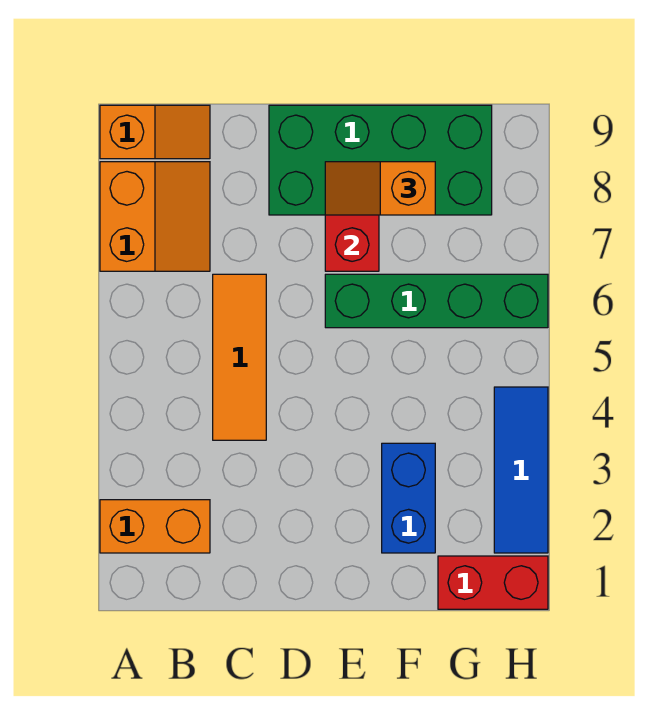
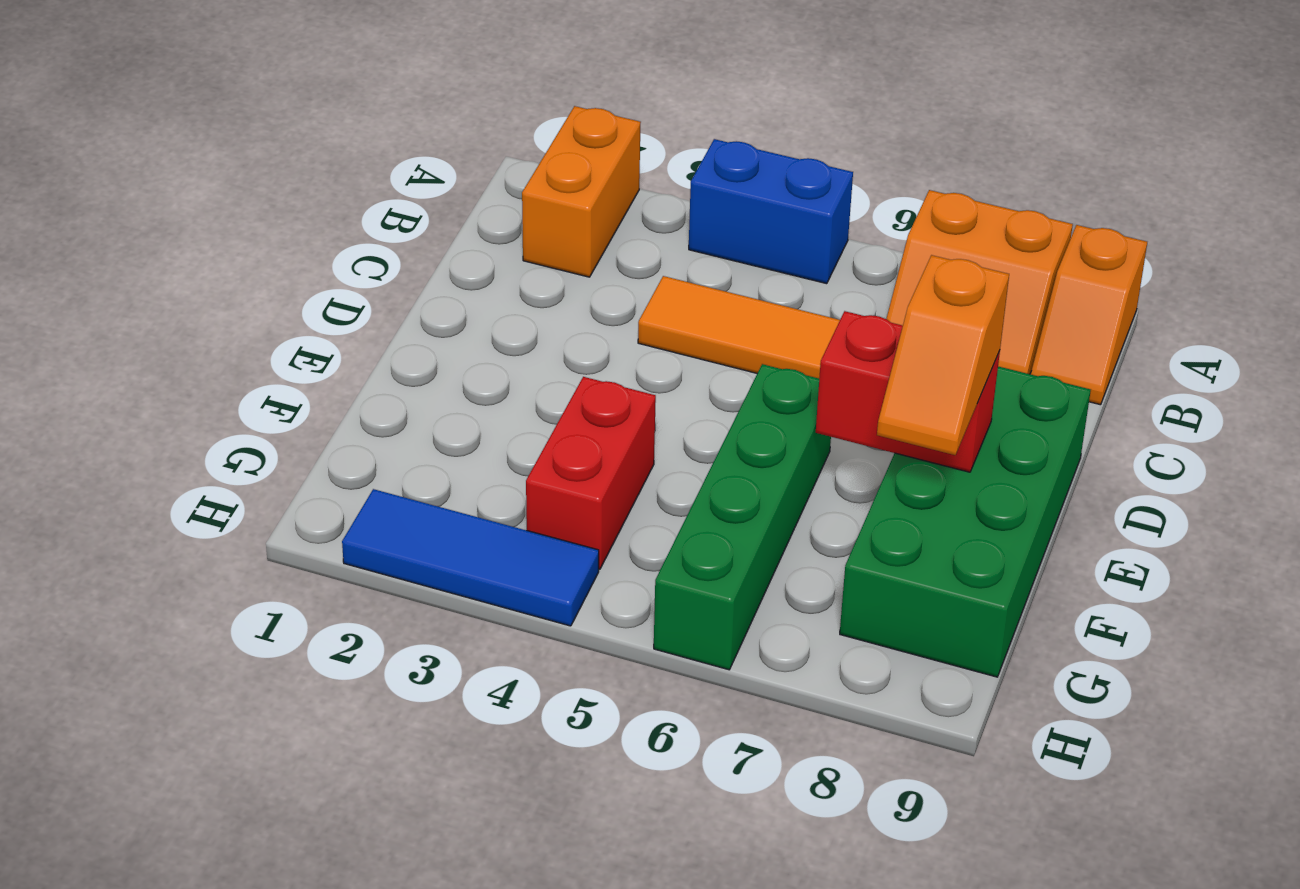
orange slope E8:F8 level 3 top F -> orange slope E8:F8 level 3 top E
blue brick F2:F3 level 1 -> blue brick A4:A5 level 1
red brick G1:H1 level 1 -> red brick F4:G4 level 1

